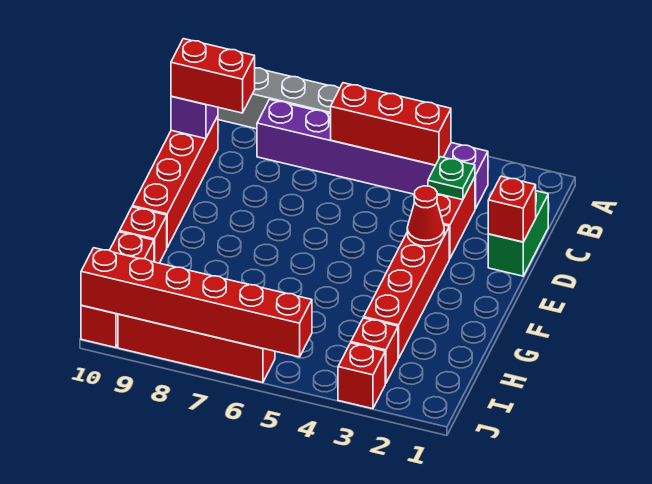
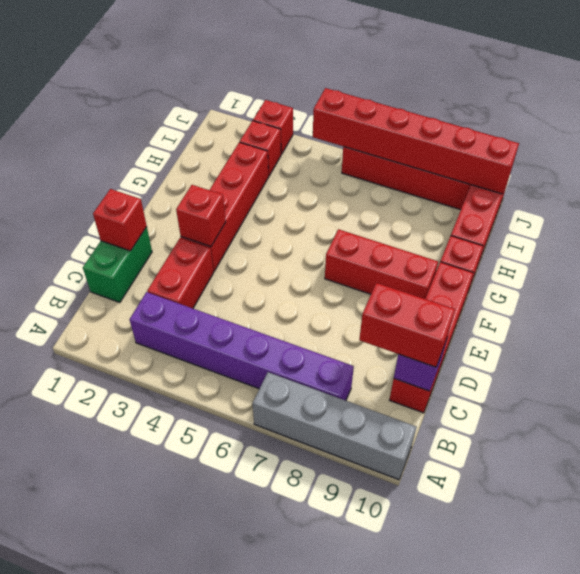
red brick B4:B6 level 2 -> red brick F7:F9 level 1
green plate C3 level 2 -> none
red cone E3 level 2 -> red brick E3 level 2

